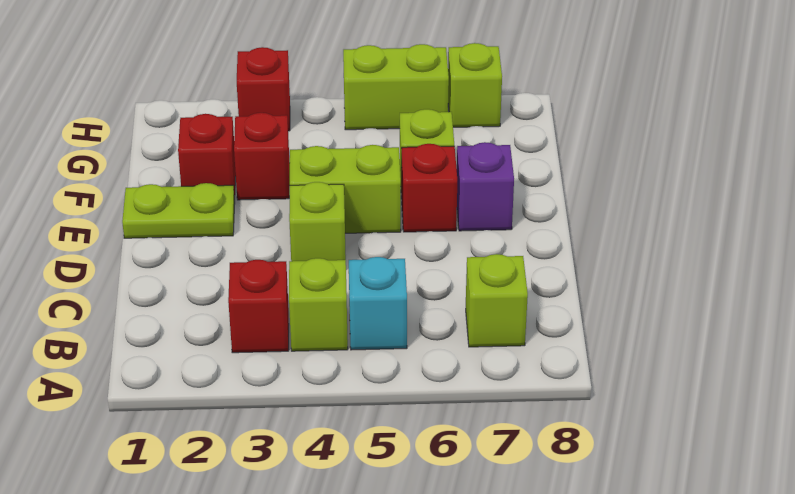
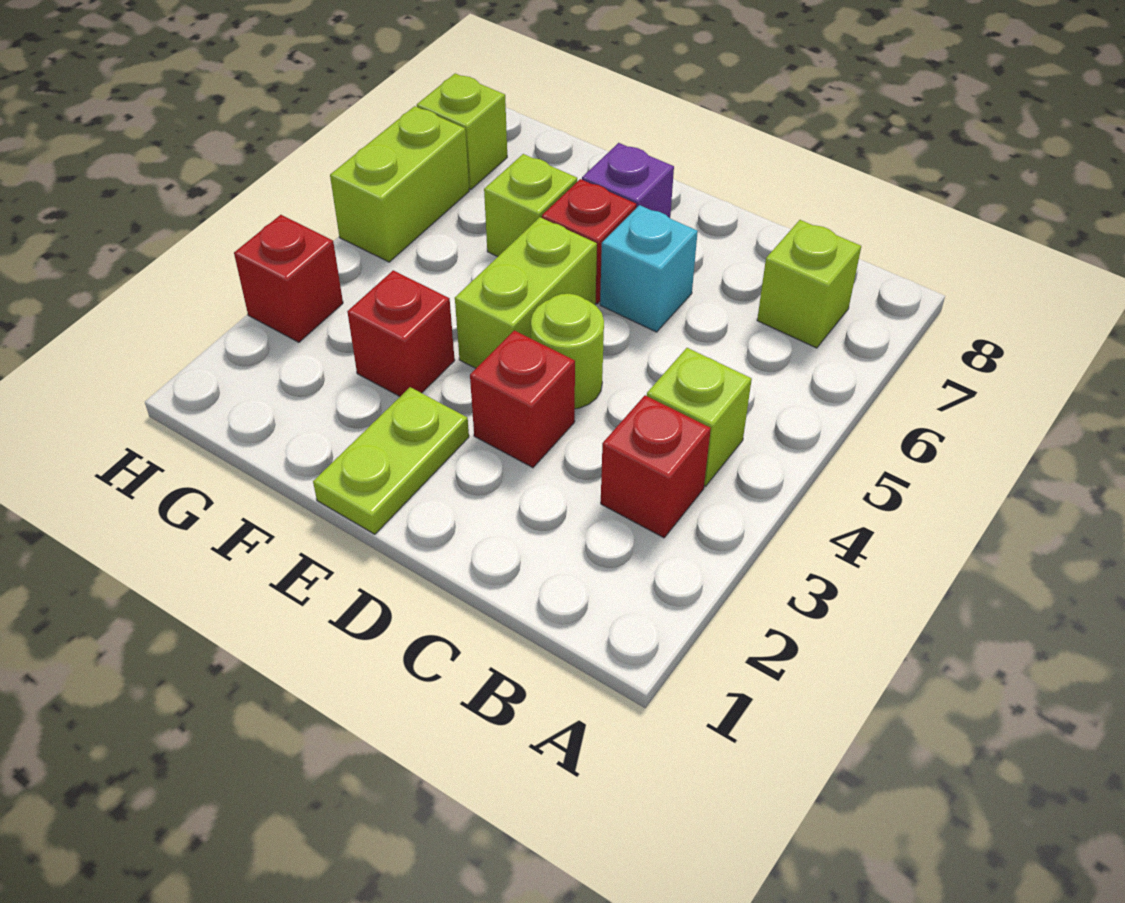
cyan brick B5 level 1 -> cyan brick D6 level 1
lime brick D4 level 1 -> lime round brick D4 level 1
red brick F2 level 1 -> red brick D3 level 1

